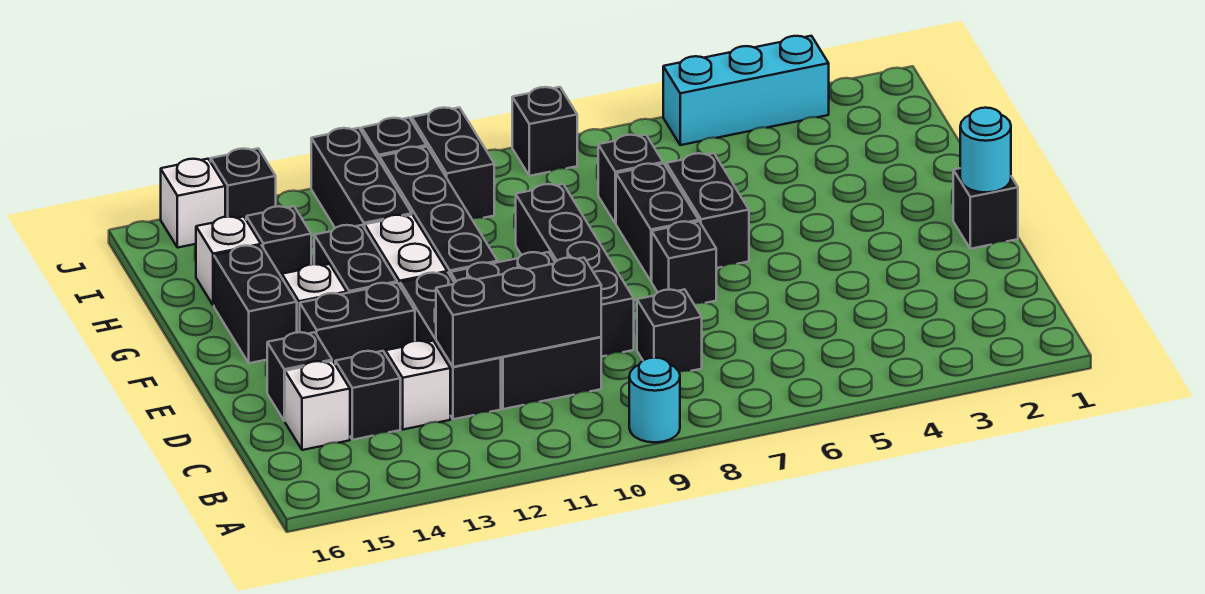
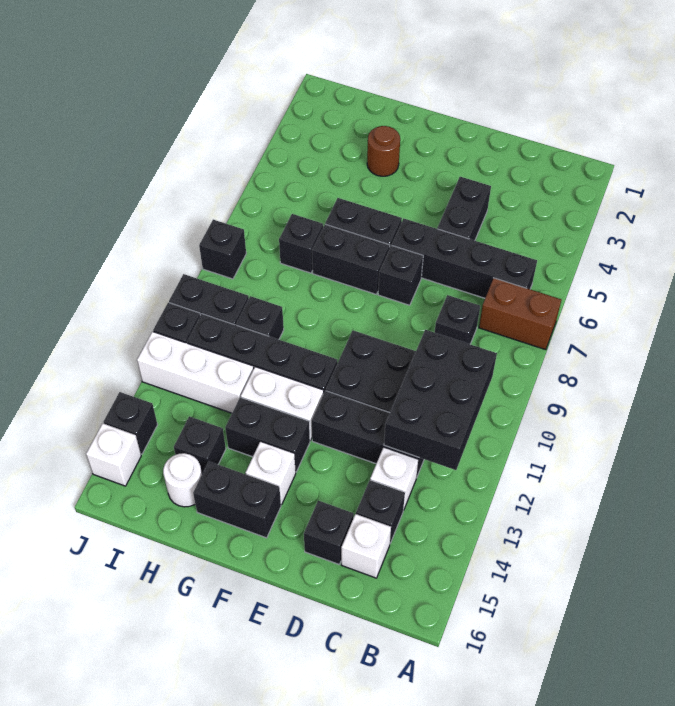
none -> brown brick A7:B7 level 1
cyan round brick A9 level 1 -> none
black brick C10:C12 level 2 -> black brick B10:C12 level 2
black brick D9:G9 level 1 -> black brick B6:E6 level 1
black brick E1 level 1 -> black brick H10 level 1
cyan round brick E1 level 2 -> none
black brick E13:E14 level 1 -> black brick D4:D5 level 1
none -> brown round brick G3 level 1
black brick H12:J12 level 1 -> white brick H12:J12 level 1
white brick H15 level 1 -> white round brick H15 level 1
cyan brick J3:J5 level 1 -> none

